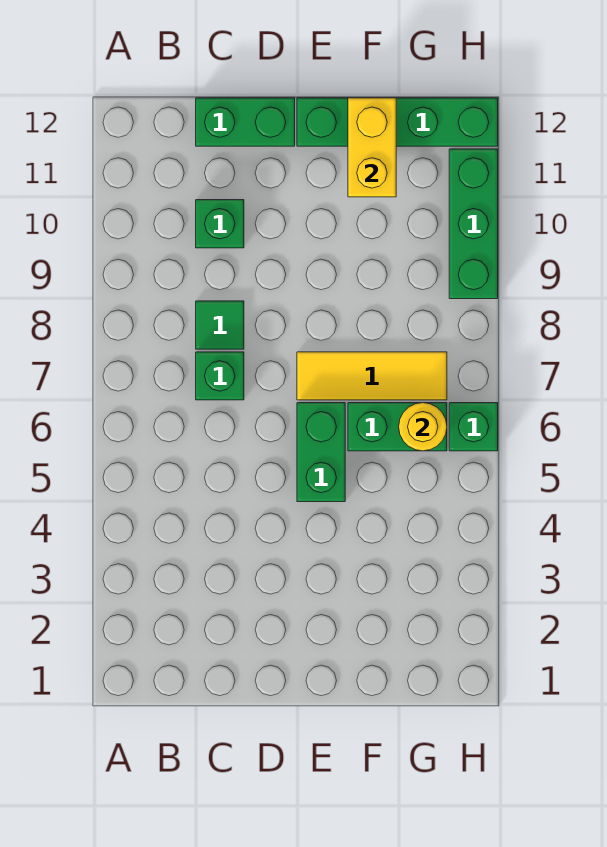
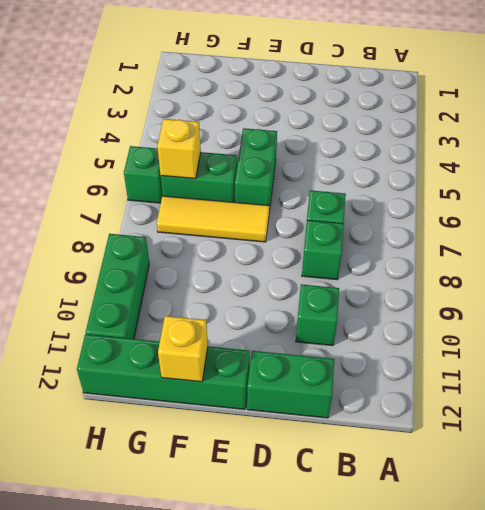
green tile C8 level 1 -> green brick C8 level 1
yellow brick F11:F12 level 2 -> yellow brick F12 level 2
yellow round brick G6 level 2 -> yellow brick G6 level 2

